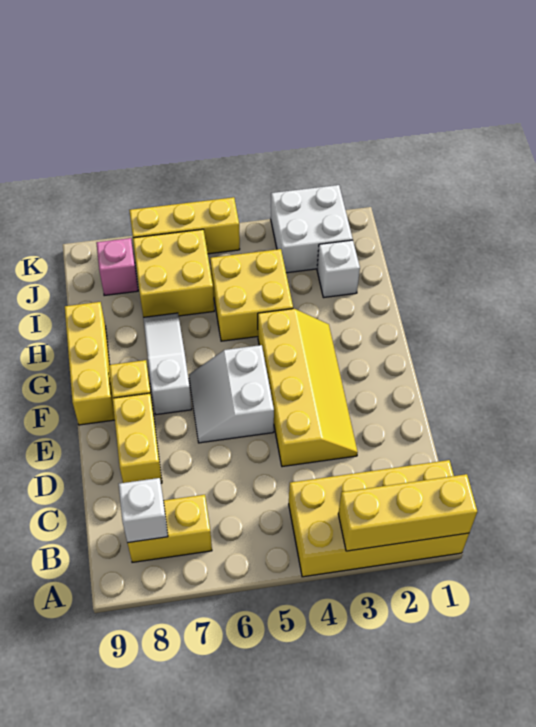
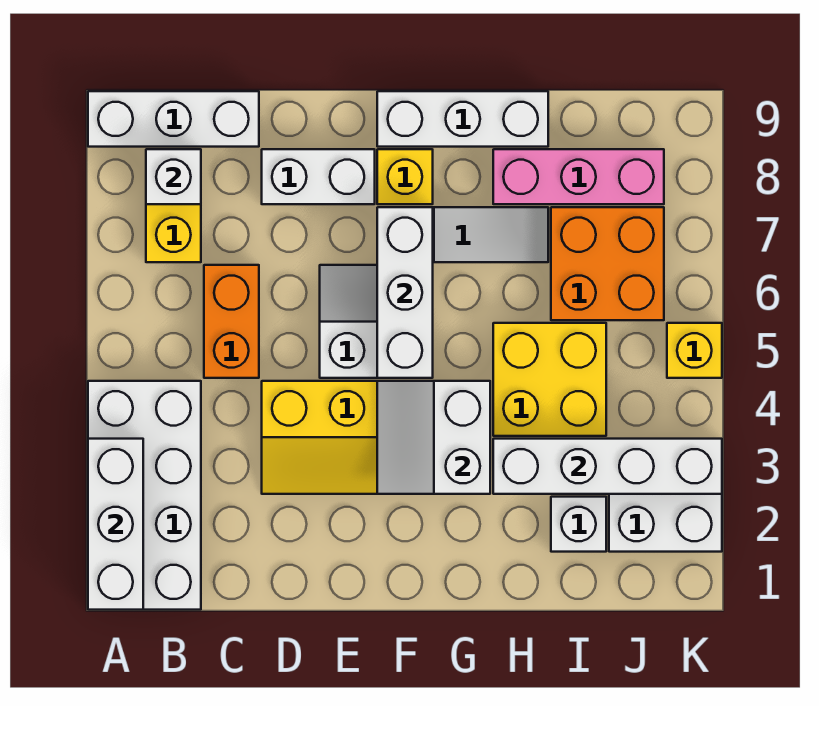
yellow brick A1:B4 level 1 -> white brick A1:B4 level 1
yellow brick A1:A3 level 2 -> white brick A1:A3 level 2
none -> white brick A9:C9 level 1
none -> orange brick C5:C6 level 1
yellow brick D8:E8 level 1 -> white brick D8:E8 level 1
none -> white slope F3:G4 level 2 top G
none -> white brick F5:F7 level 2
yellow brick F9:H9 level 1 -> white brick F9:H9 level 1
none -> white brick H3:K3 level 2
yellow brick I6:J7 level 1 -> orange brick I6:J7 level 1
pink brick J8 level 1 -> pink brick H8:J8 level 1
yellow brick K5:K7 level 1 -> yellow brick K5 level 1

